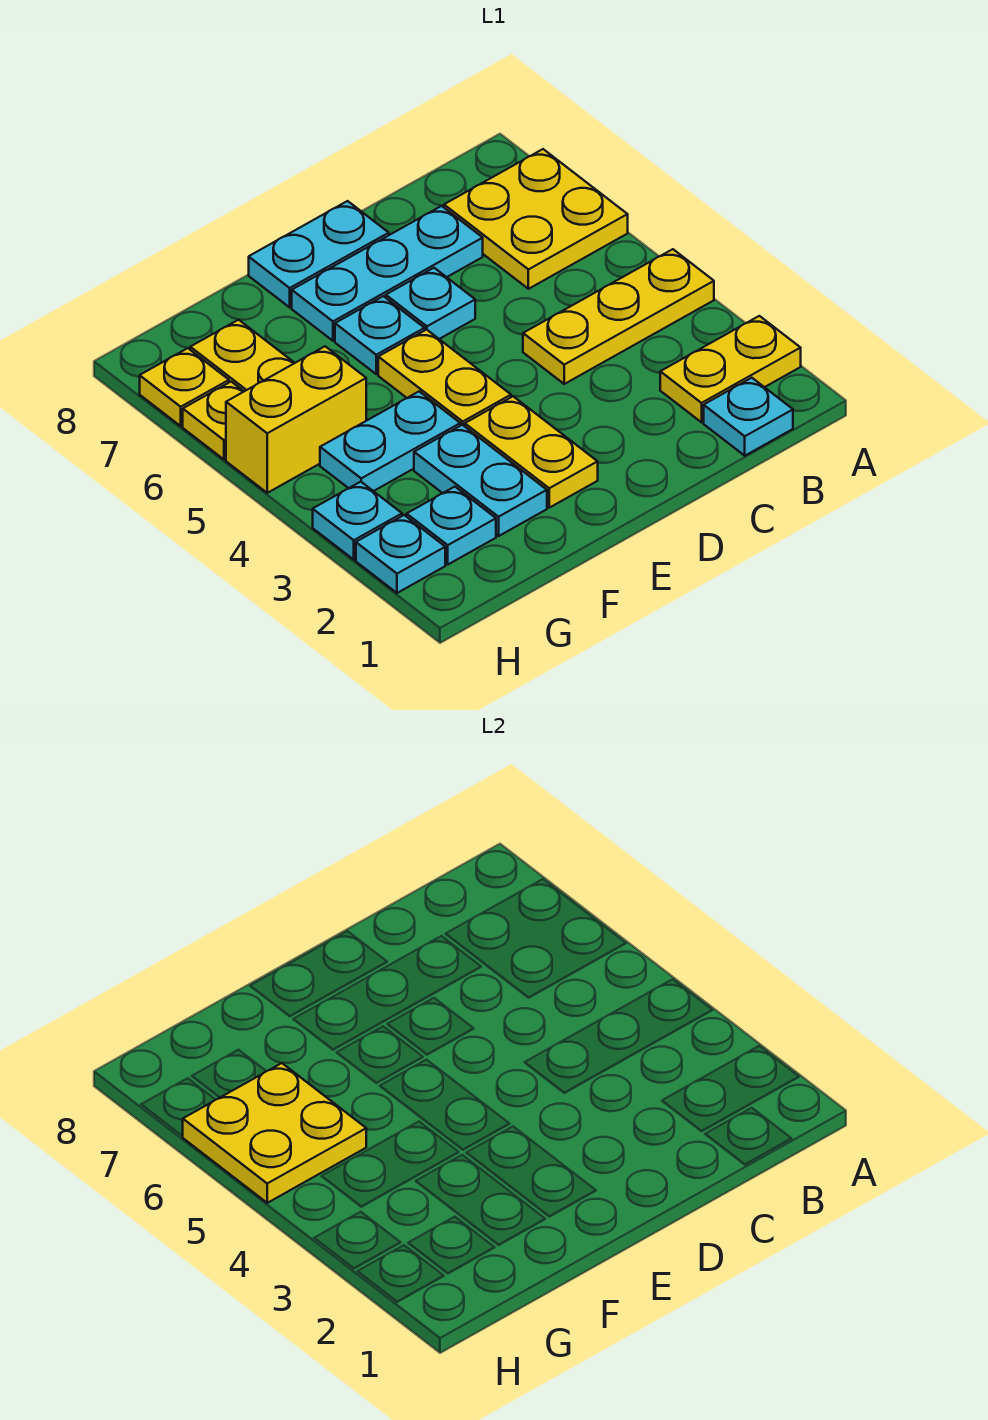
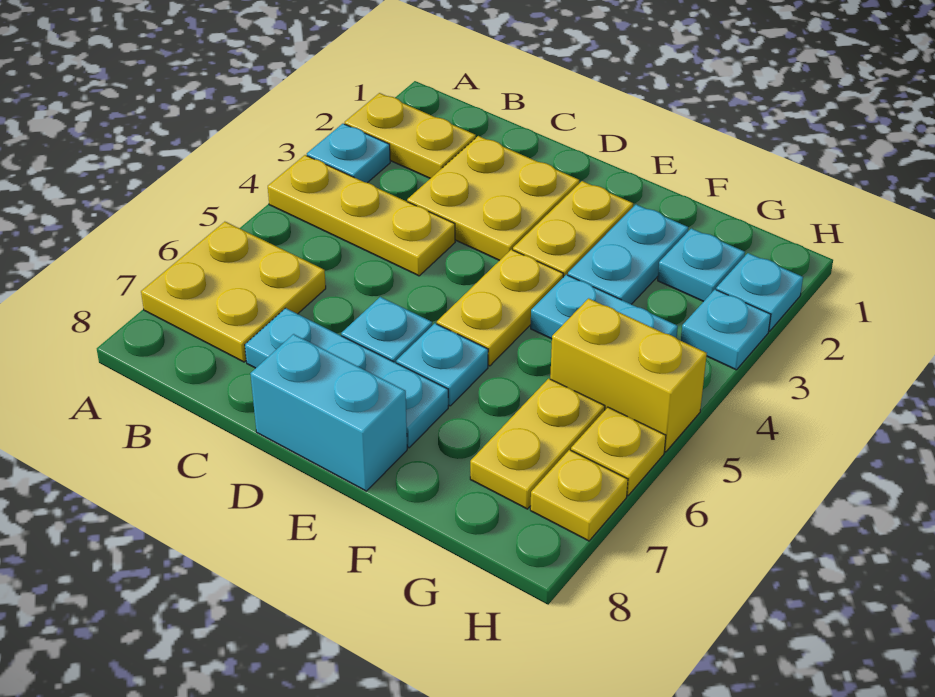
cyan plate B1 level 1 -> cyan plate A3 level 1
cyan plate D8:E8 level 1 -> cyan brick D8:E8 level 1
yellow plate G5:H6 level 2 -> yellow plate C2:D3 level 1

